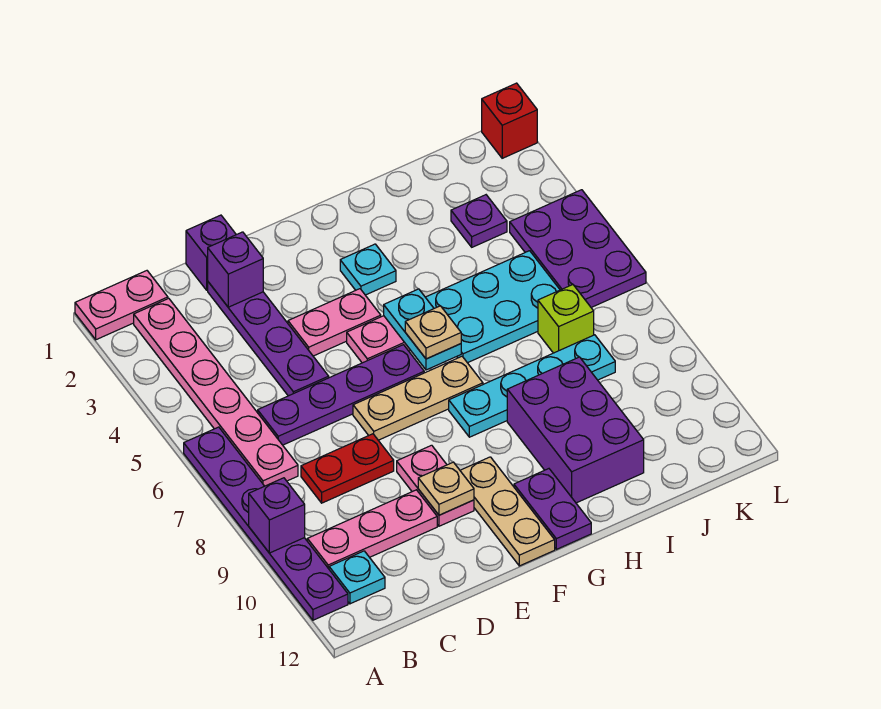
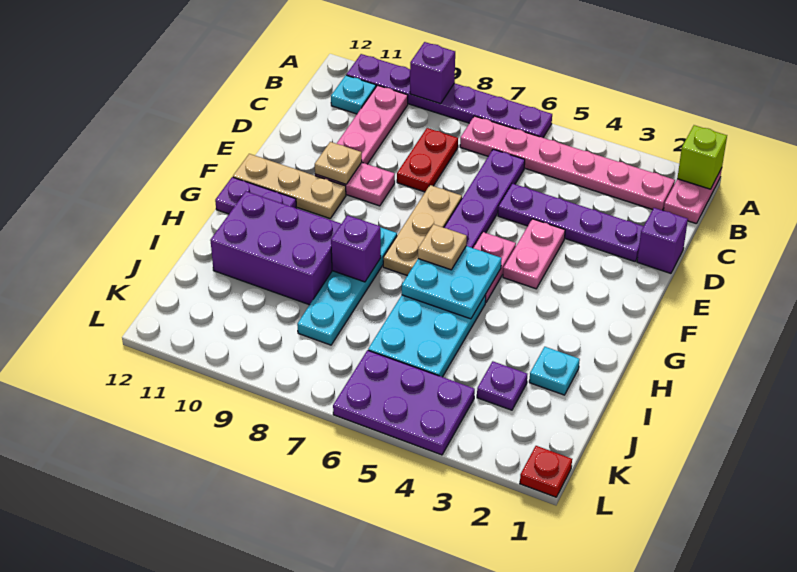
purple brick D2 level 2 -> purple brick H8 level 2
cyan plate G3 level 1 -> cyan plate I2 level 1
cyan plate G5:G6 level 2 -> cyan plate G5:H6 level 2
lime brick J7 level 1 -> lime brick A1 level 2
red brick L1 level 1 -> red plate L1 level 1

